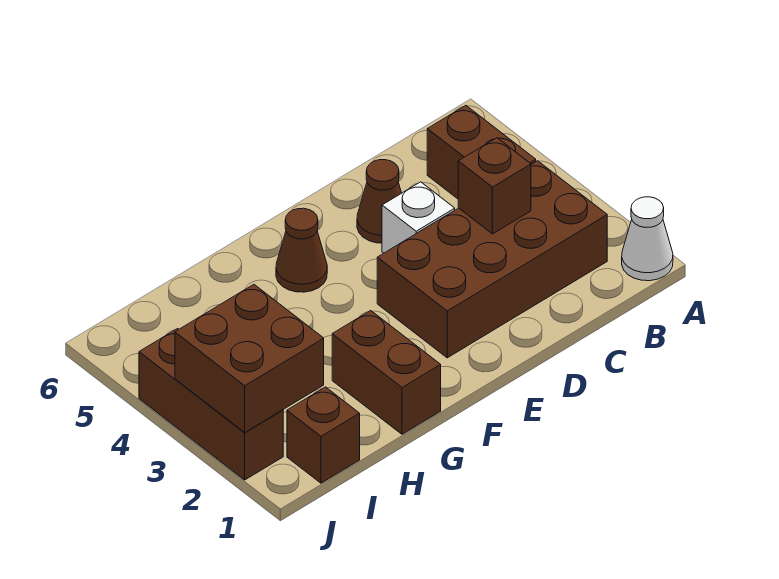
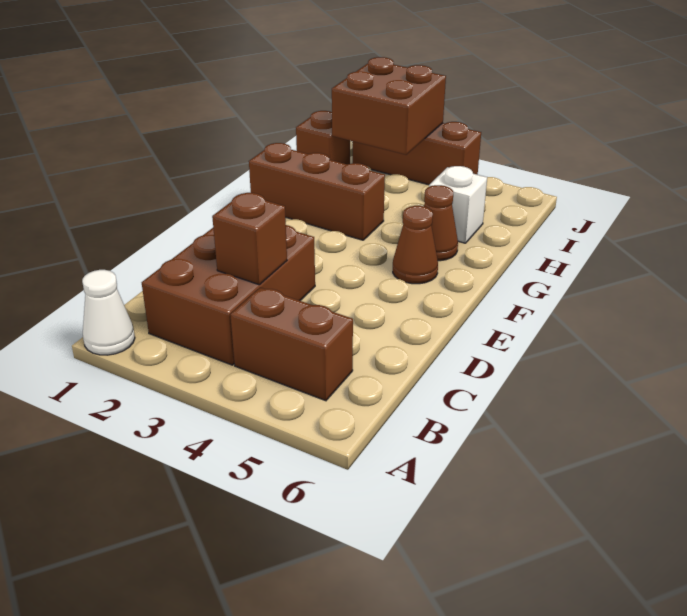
brown brick B2:E3 level 1 -> brown brick B2:D3 level 1
white brick D4 level 1 -> white brick H5 level 1
brown cone D5 level 1 -> brown cone G5 level 1
brown brick G1:G2 level 1 -> brown brick G1:G3 level 1

